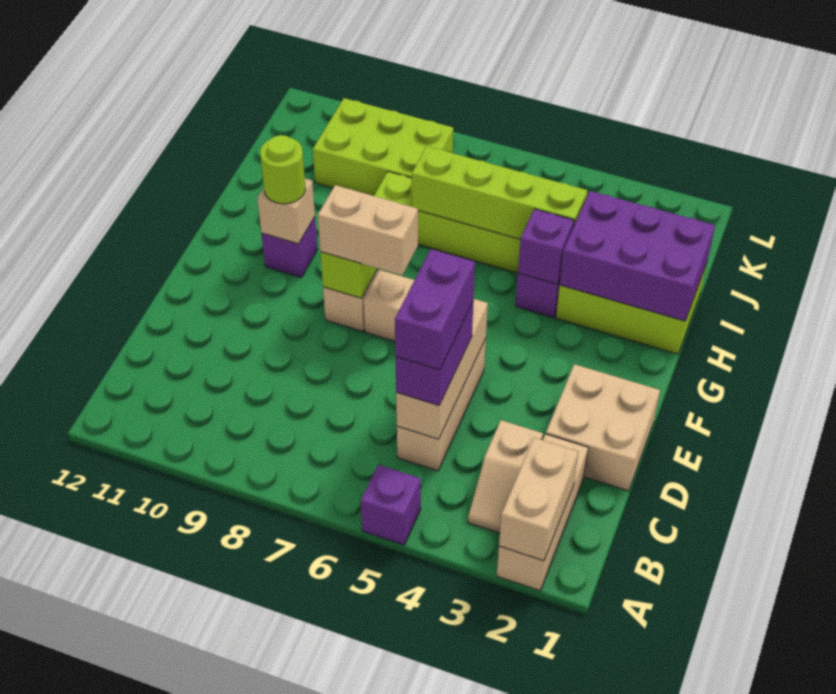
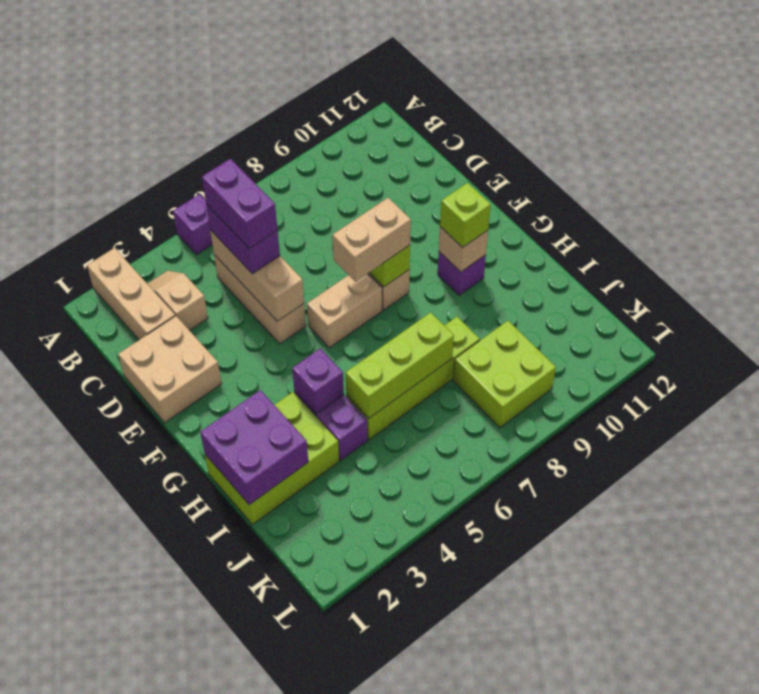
tan brick A2:B2 level 2 -> none
lime round brick G10 level 3 -> lime brick G10 level 3
purple brick H1:I3 level 2 -> purple brick H1:I2 level 2
lime brick I4:I7 level 2 -> lime brick I5:I7 level 2
lime brick J8:K10 level 1 -> lime brick J8:K9 level 1

